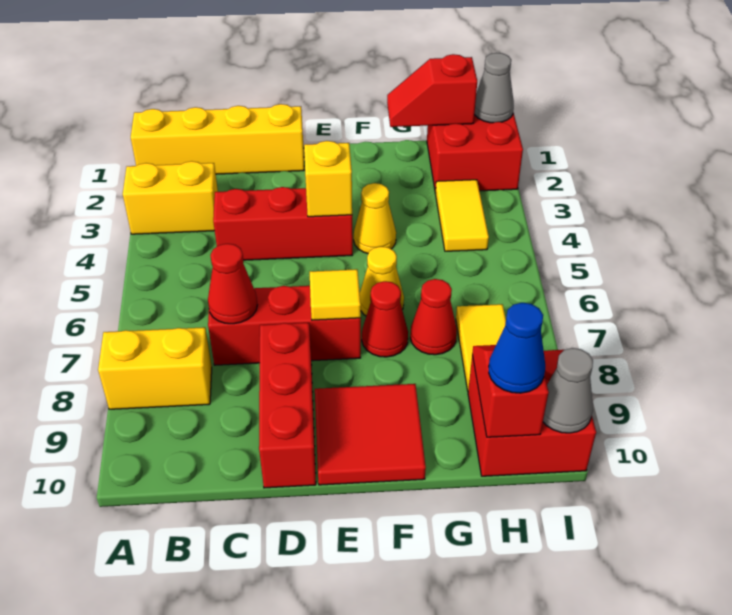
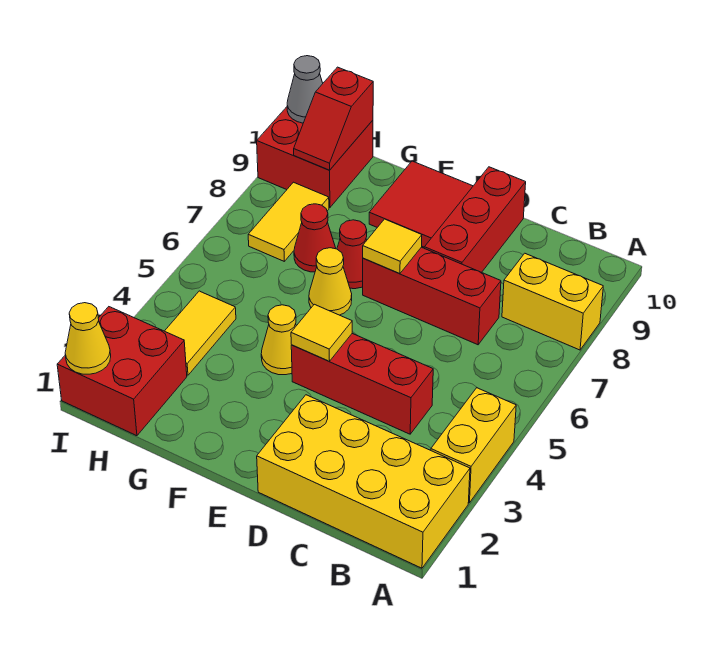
yellow brick A1:D1 level 1 -> yellow brick A1:D2 level 1
yellow brick A3:B3 level 1 -> yellow brick A3:A4 level 1
red cone C7 level 2 -> none
yellow brick E4 level 2 -> yellow tile E4 level 2
red slope G1:H1 level 2 top H -> none
blue cone H10 level 3 -> none
grey cone I1 level 2 -> yellow cone I1 level 2

